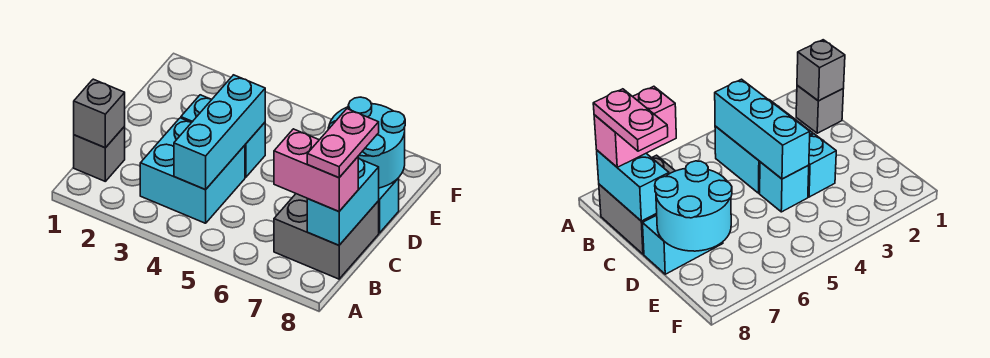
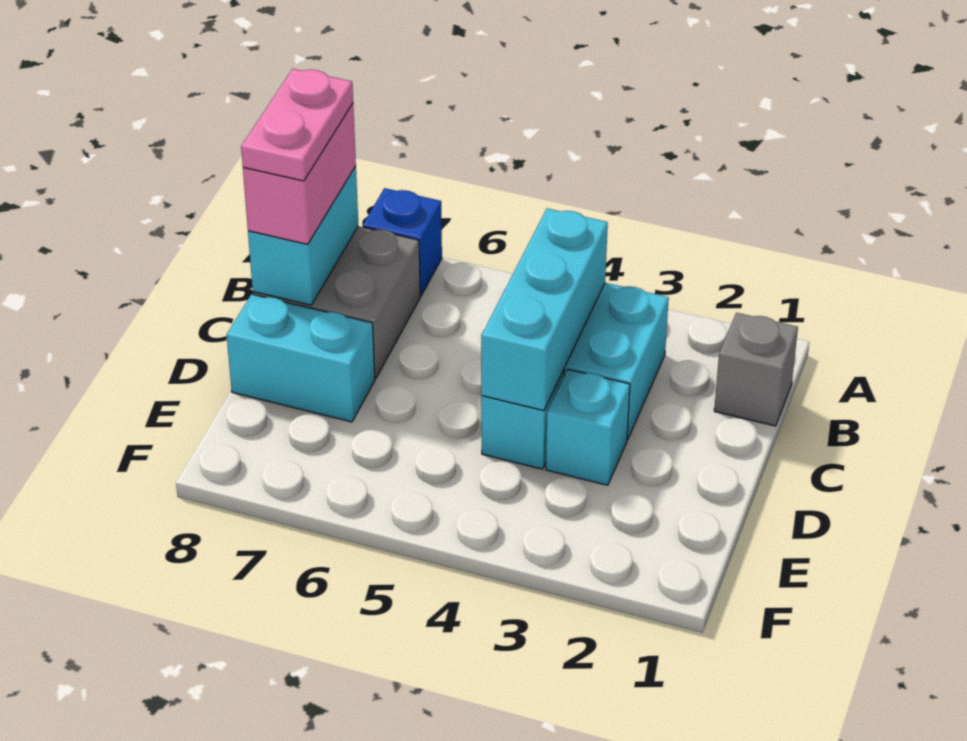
none -> blue brick A7 level 1
grey brick B1 level 2 -> none
pink brick B7:B8 level 3 -> pink brick B8:C8 level 3
cyan round brick D7:E8 level 2 -> none

